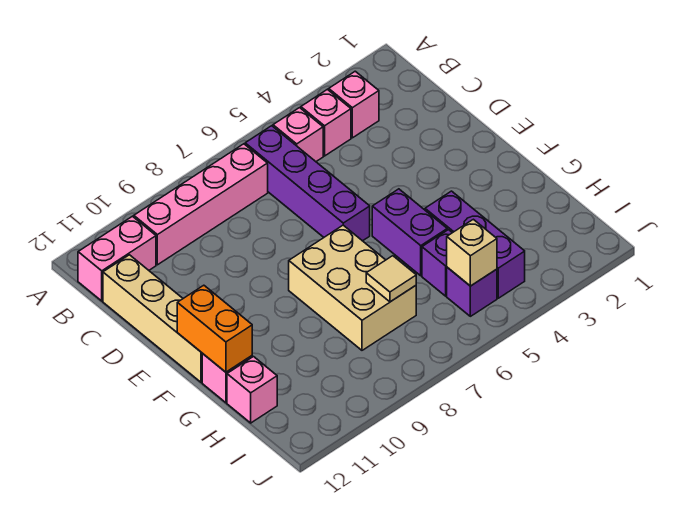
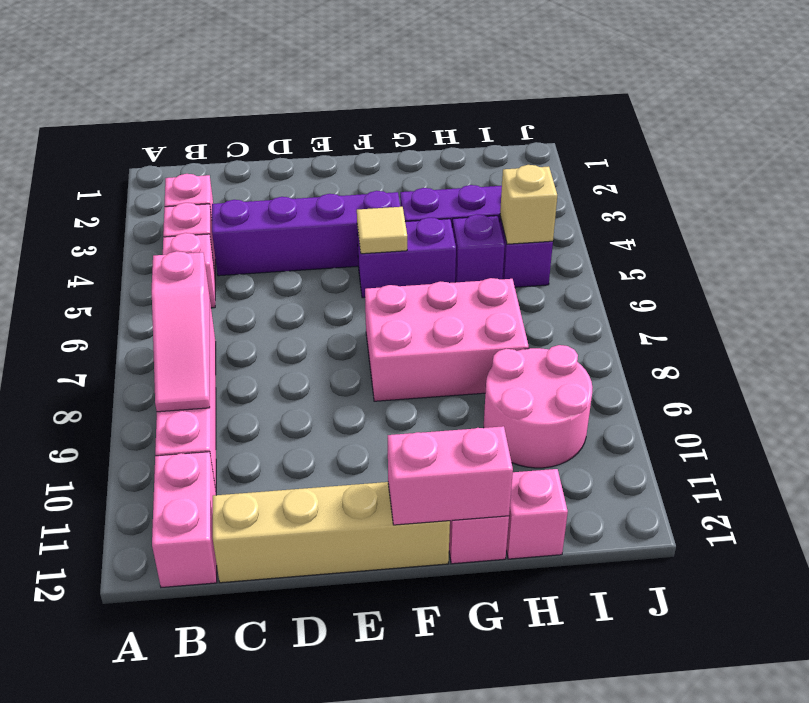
purple brick B6:E6 level 1 -> purple brick C4:F4 level 1
none -> pink slope B7:B9 level 2 top 7
tan brick F7:H8 level 1 -> pink brick F7:H8 level 1
orange brick F12:G12 level 2 -> pink brick F12:G12 level 2
tan tile H7 level 2 -> tan tile F5 level 2
none -> pink round brick H9:I10 level 1

